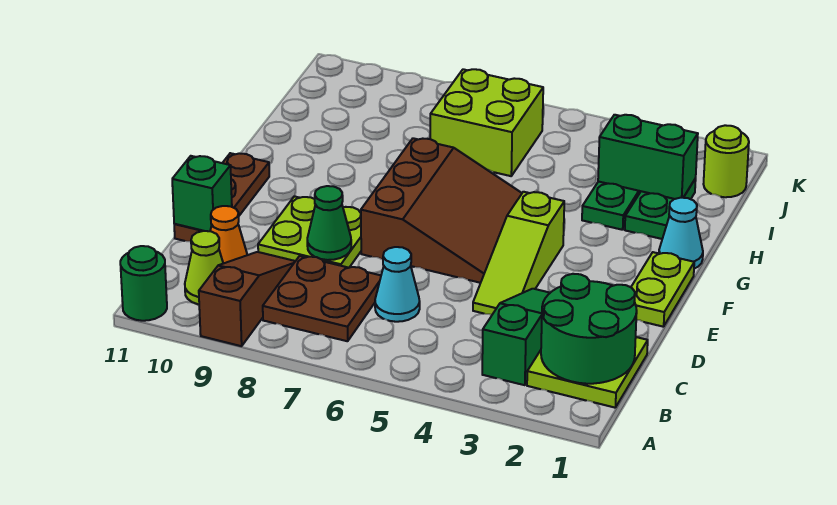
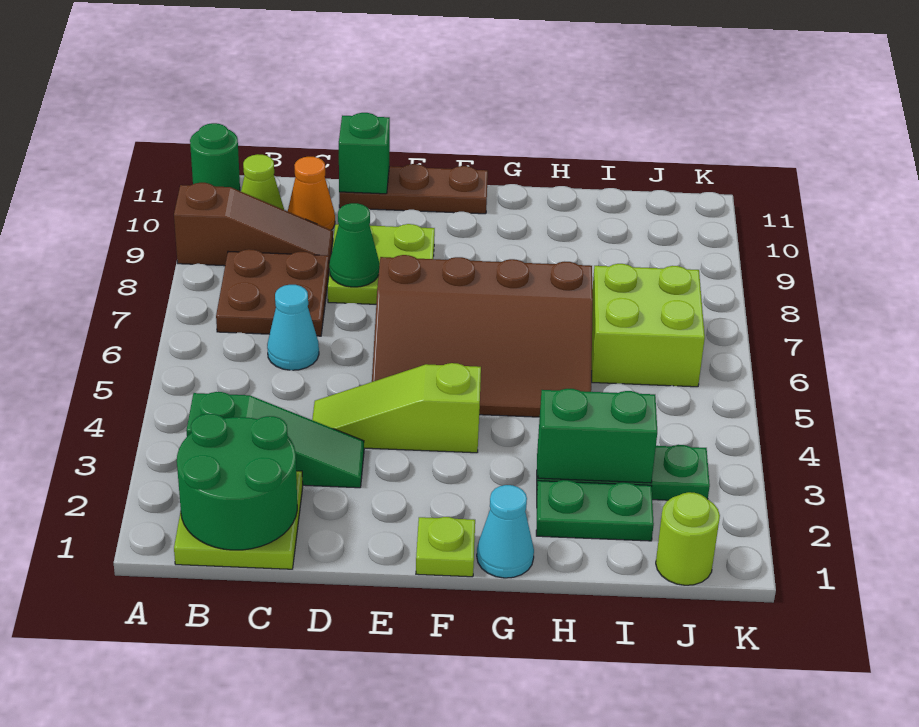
lime plate E1:F1 level 1 -> lime plate F1 level 1
brown slope E5:G7 level 1 top 7 -> brown slope E5:H7 level 1 top 7
green brick I2:I3 level 2 -> green brick H3:I3 level 2

